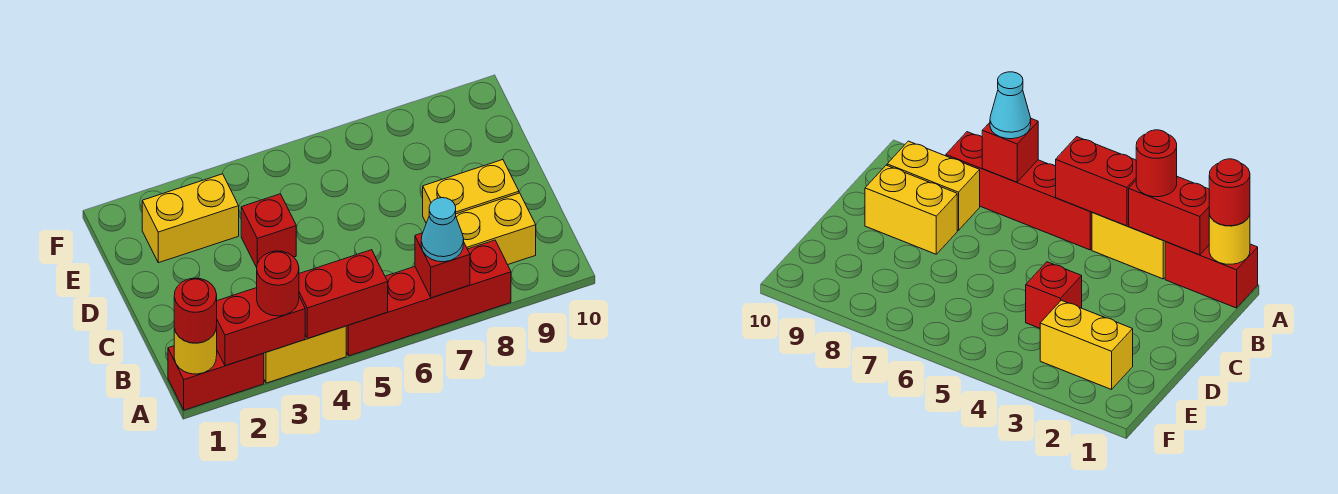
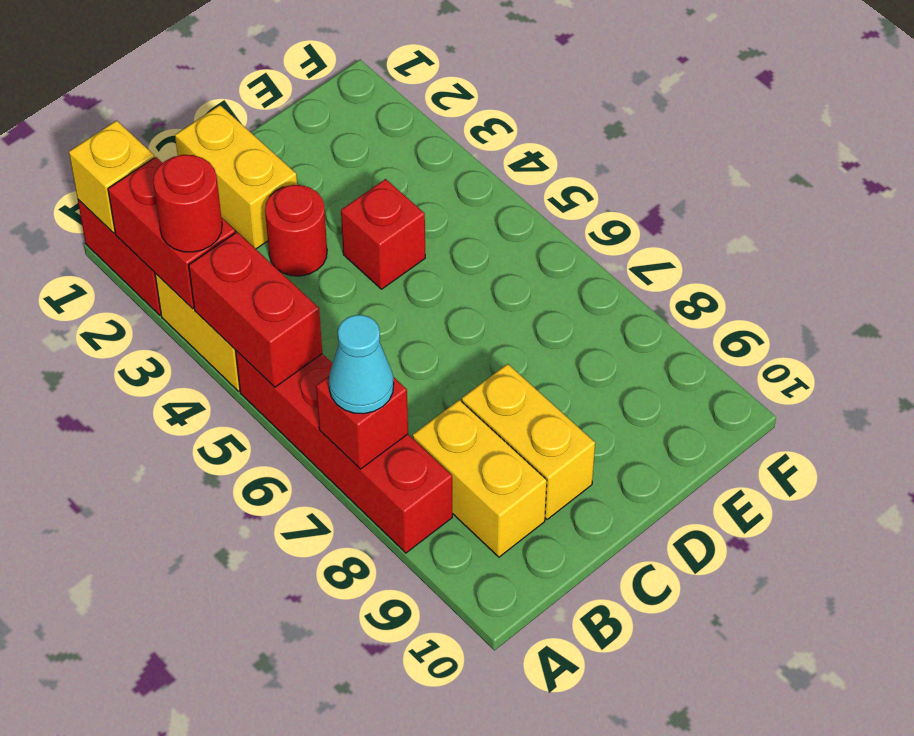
yellow round brick A1 level 2 -> yellow brick A1 level 2
red round brick A1 level 3 -> red round brick C3 level 1
yellow brick E2:E3 level 1 -> yellow brick C1:C2 level 1

